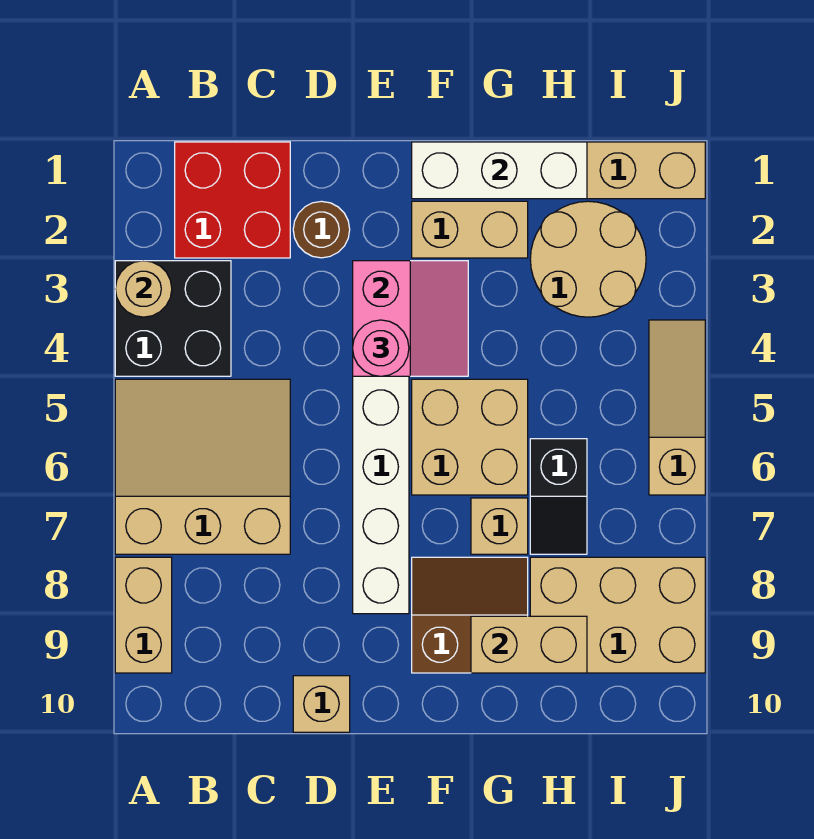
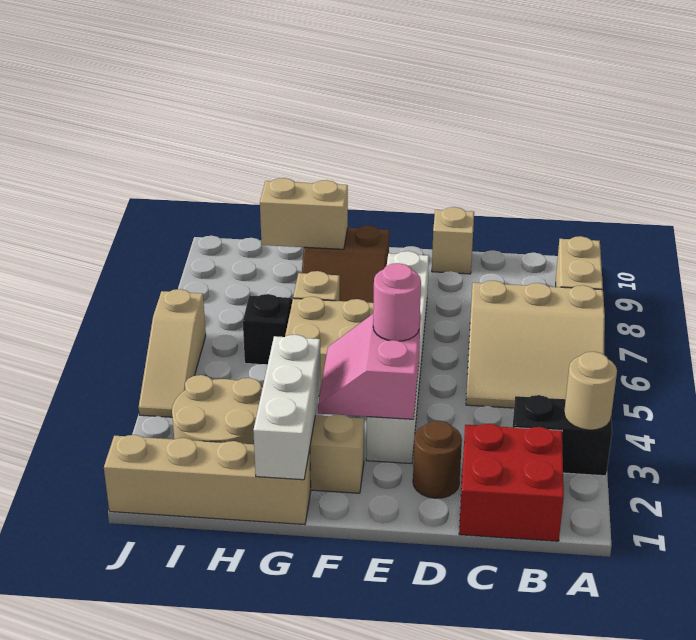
black brick A3:B4 level 1 -> black brick A3:B3 level 1
white brick F1:H1 level 2 -> white brick G1:G3 level 2
tan brick H8:J9 level 1 -> none

